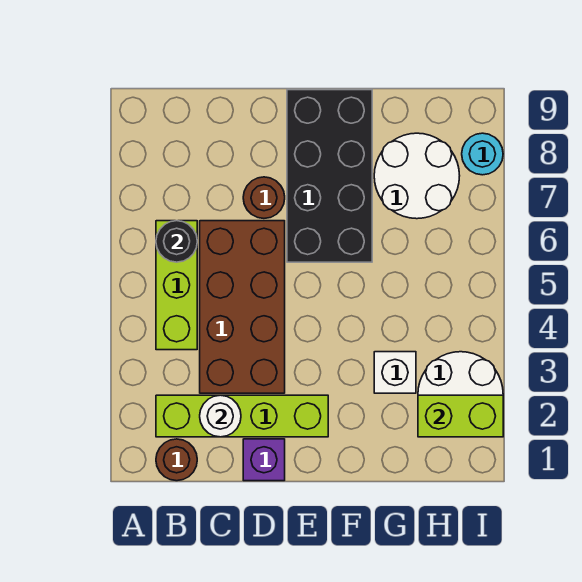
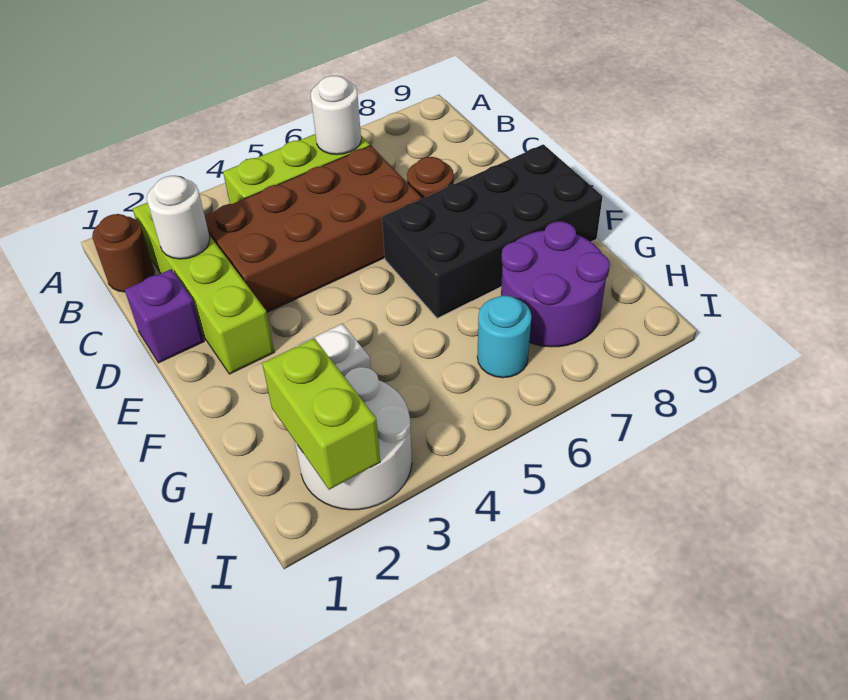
black round brick B6 level 2 -> white round brick B6 level 2
white round brick G7:H8 level 1 -> purple round brick G7:H8 level 1
cyan round brick I8 level 1 -> cyan round brick H6 level 1

